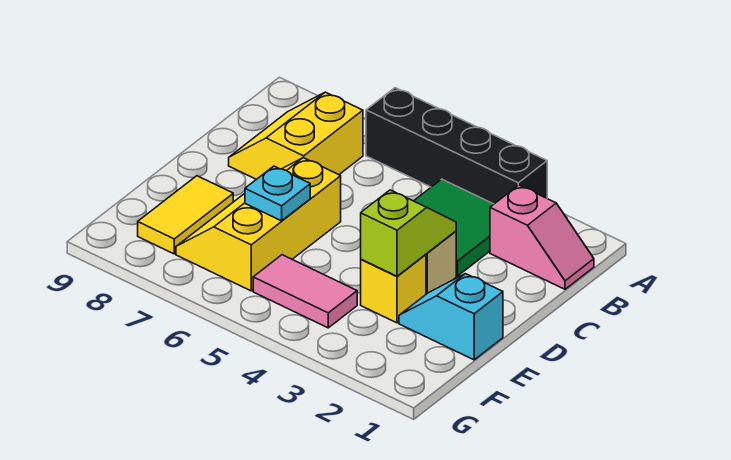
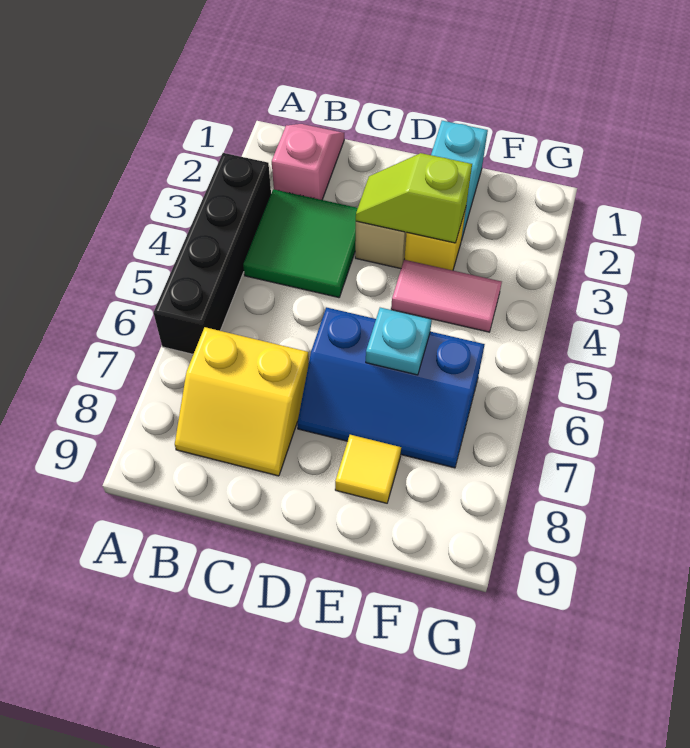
yellow slope D6:F7 level 1 top 6 -> blue slope D6:F7 level 1 top 6
yellow tile E8:F8 level 1 -> yellow tile E8 level 1
pink tile F4:F5 level 1 -> pink tile E4:F4 level 1

